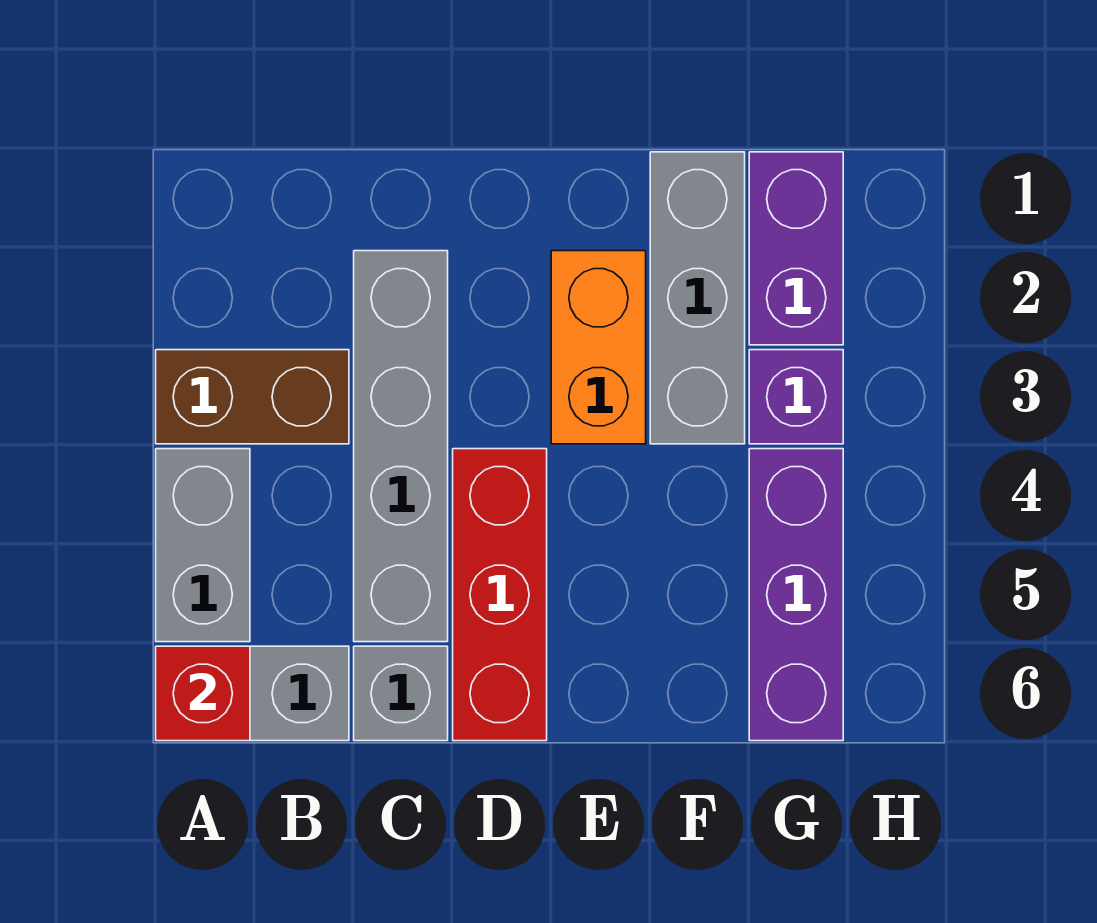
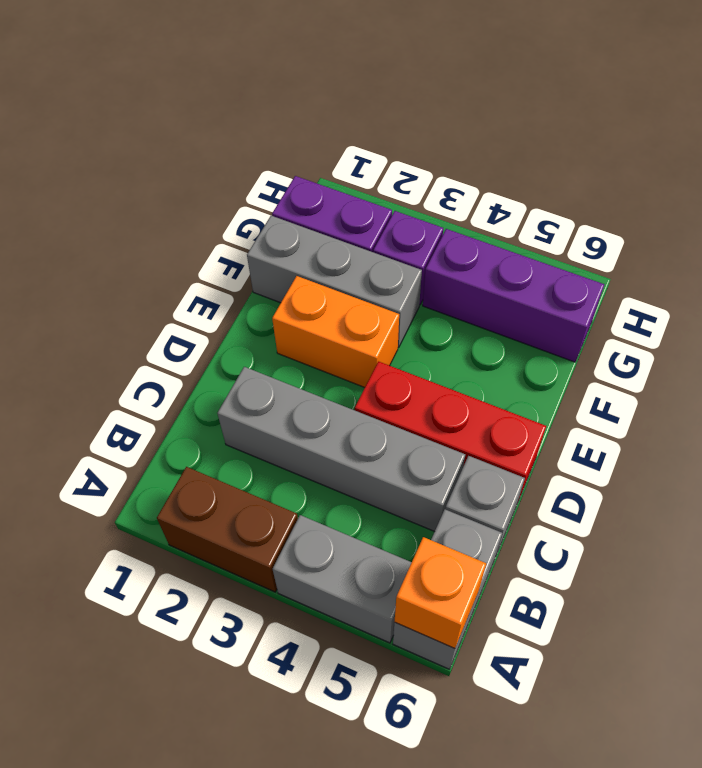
brown brick A3:B3 level 1 -> brown brick A2:A3 level 1
red brick A6 level 2 -> orange brick A6 level 2

